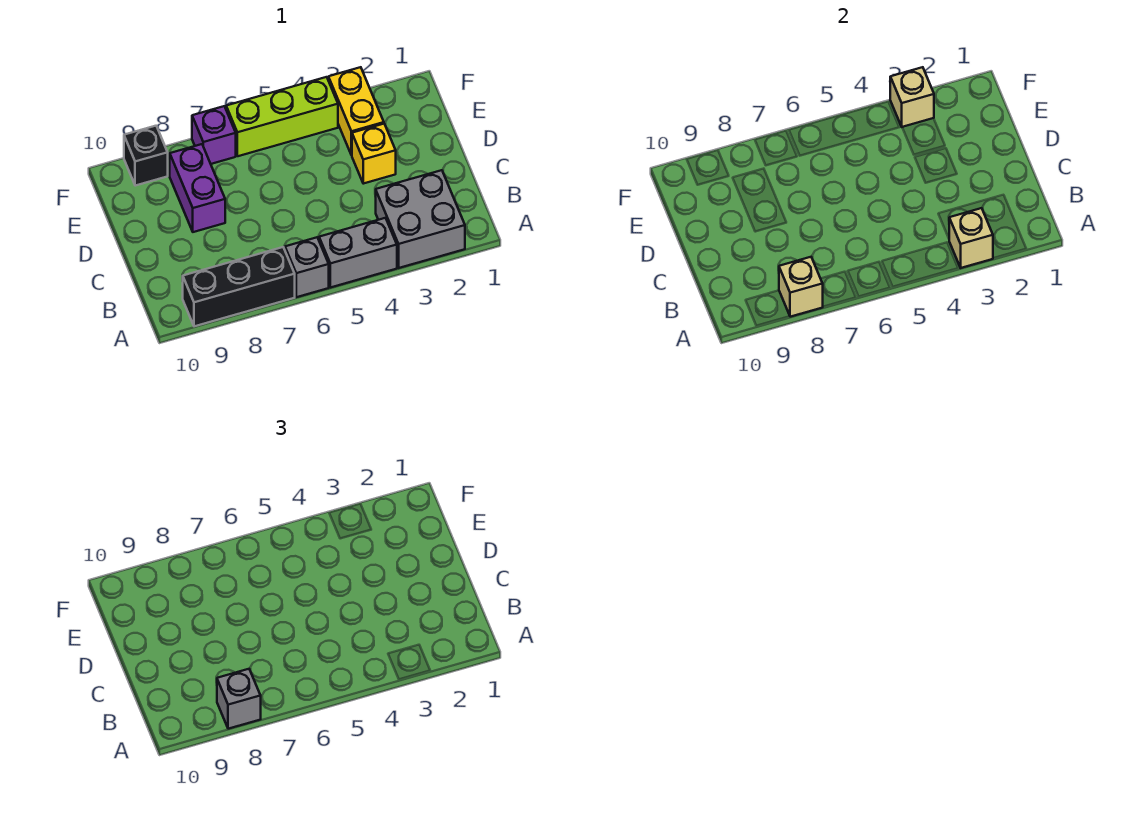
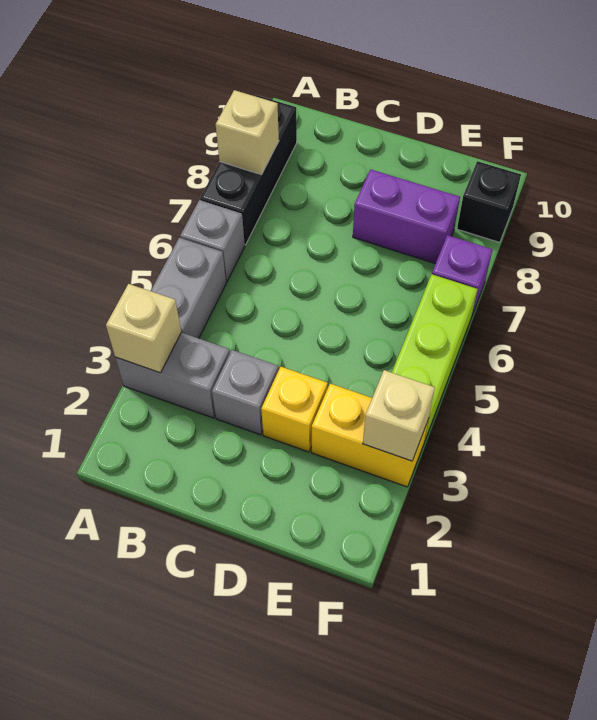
grey brick A2:B3 level 1 -> grey brick A3:B3 level 1
grey brick A8 level 3 -> grey brick C3 level 1

